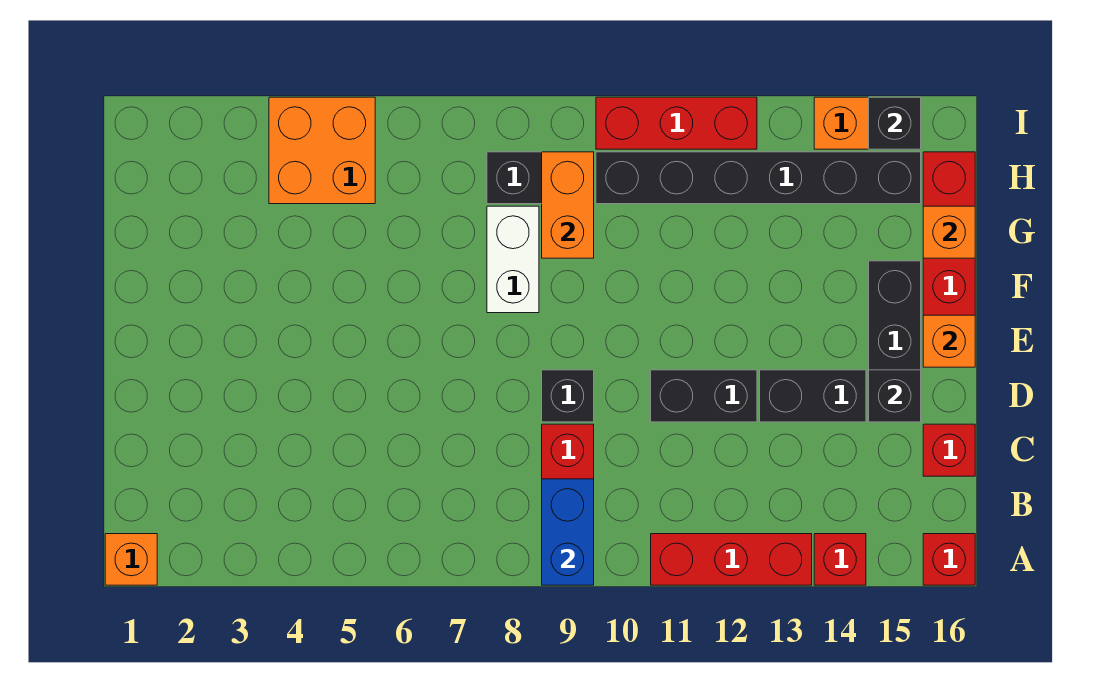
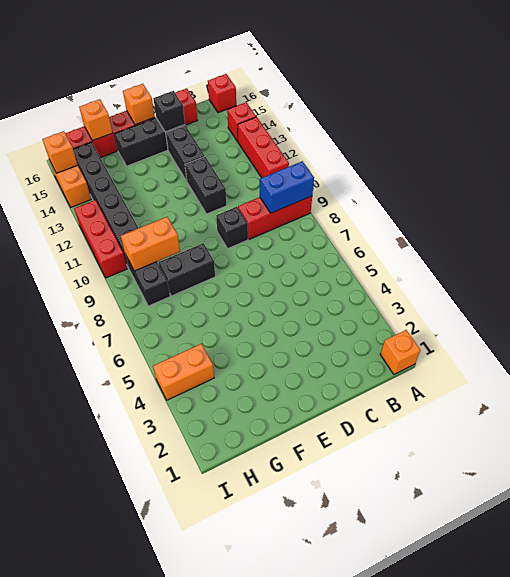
white brick F8:G8 level 1 -> black brick F8:G8 level 1
orange brick H4:I5 level 1 -> orange brick H4:I4 level 1
black brick I15 level 2 -> orange brick I15 level 2

